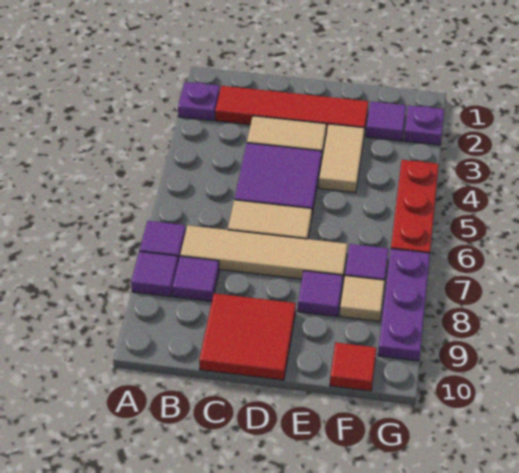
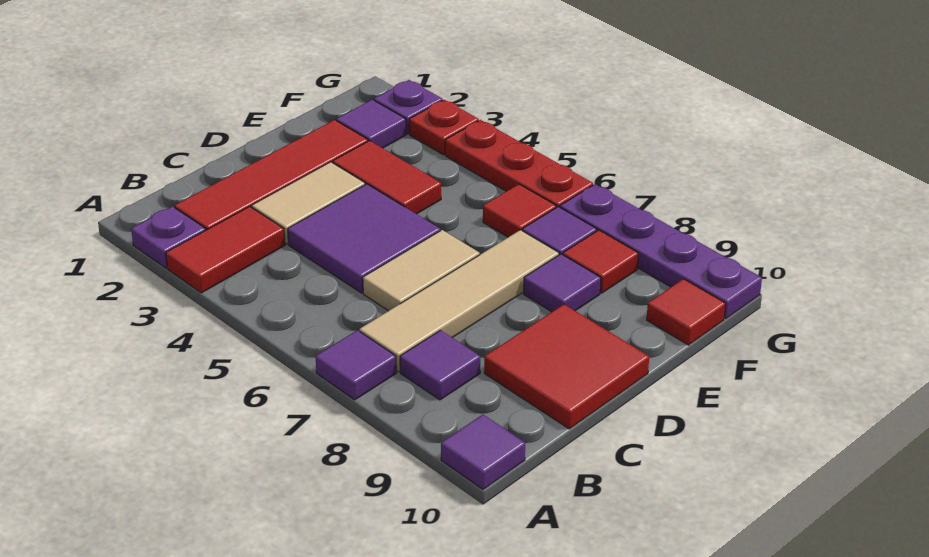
none -> red tile A3:B3 level 1
purple tile A8 level 1 -> purple tile A10 level 1
tan tile E3:E4 level 1 -> red tile E3:E4 level 1
none -> red tile F6 level 1
tan tile F8 level 1 -> red tile F8 level 1
none -> red plate G3 level 1
purple plate G7:G9 level 1 -> purple plate G7:G10 level 1

